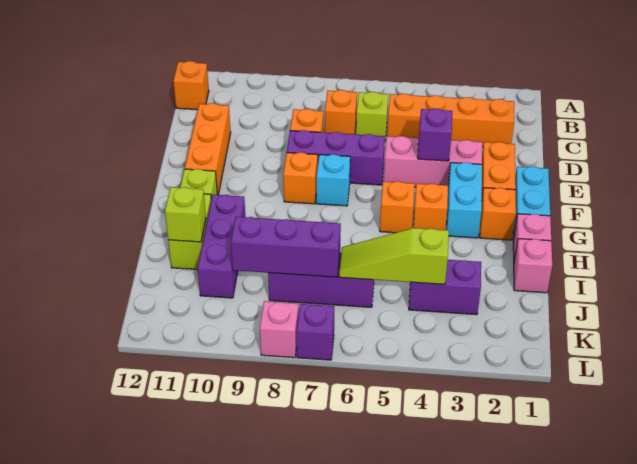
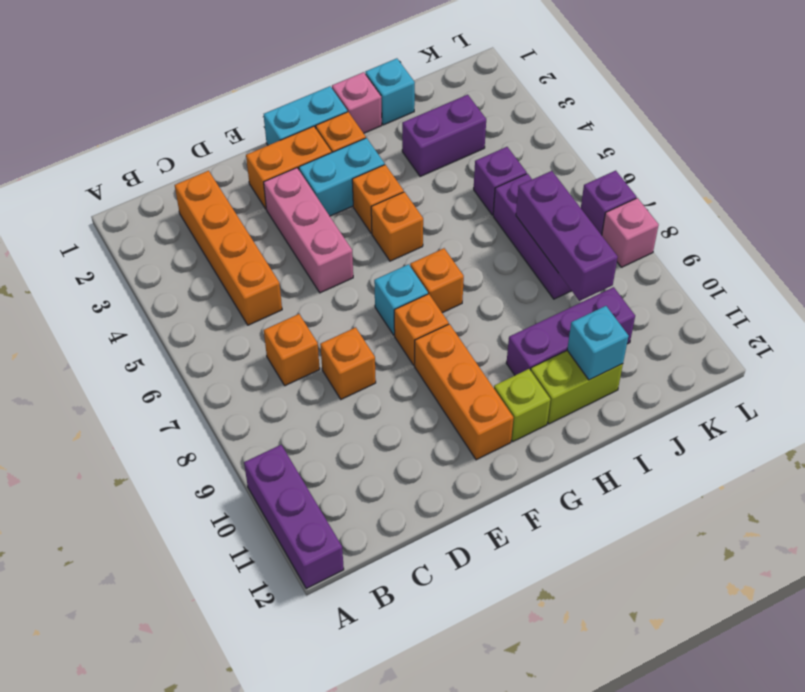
orange brick B12 level 1 -> orange brick G7 level 1
lime brick C6 level 1 -> none
orange brick D11:F11 level 1 -> orange brick F9:F11 level 1
purple brick E4 level 2 -> purple brick J5 level 1
purple brick E6:E8 level 1 -> purple brick A10:A12 level 1
pink brick I1 level 1 -> cyan brick I1 level 1
lime brick I11 level 2 -> cyan brick I11 level 2
purple brick J3:J4 level 1 -> purple brick I3:J3 level 1
lime slope J4:J6 level 2 top 4 -> none

